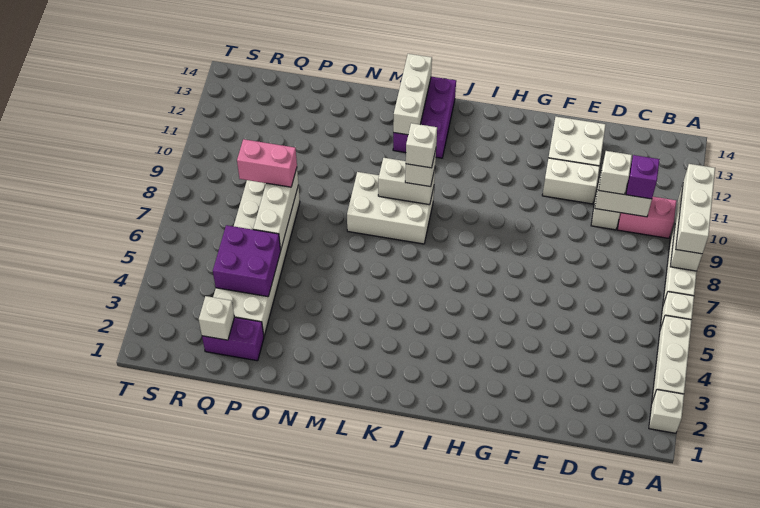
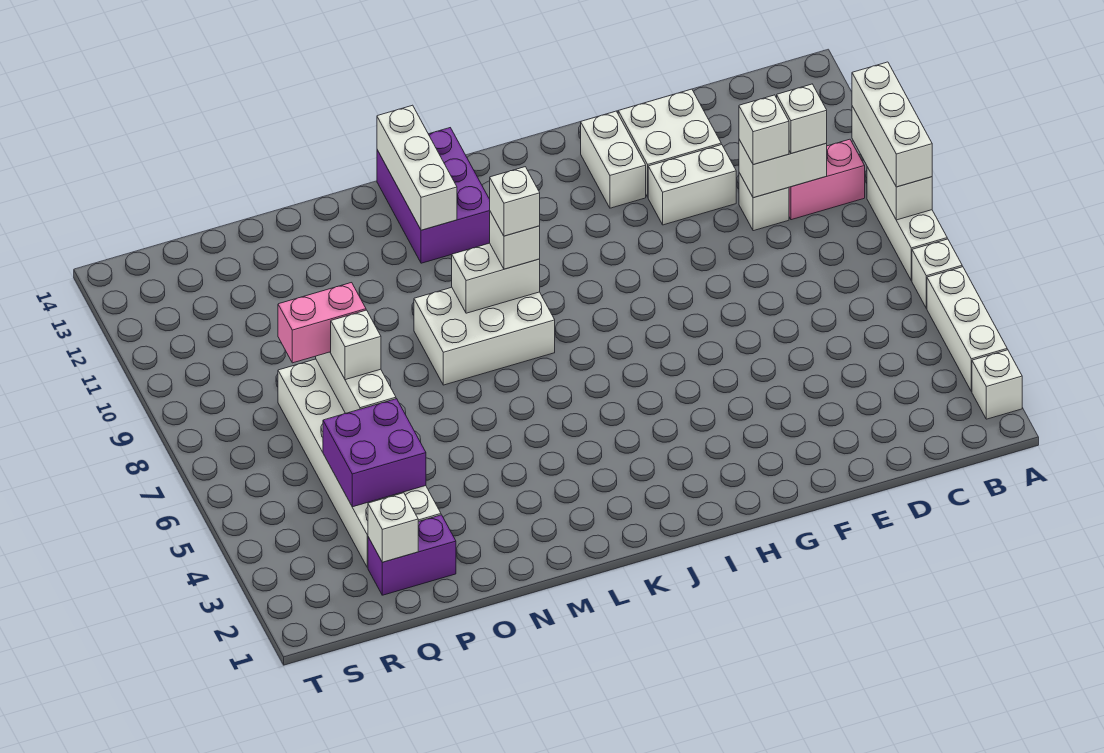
purple brick C10 level 3 -> white brick C10 level 3
none -> white brick G12:G13 level 1
none -> white brick P7 level 3

